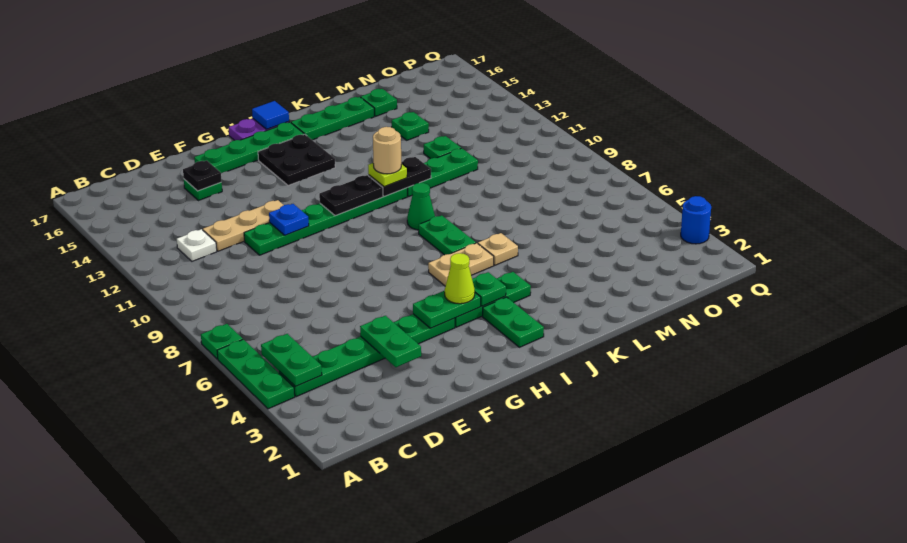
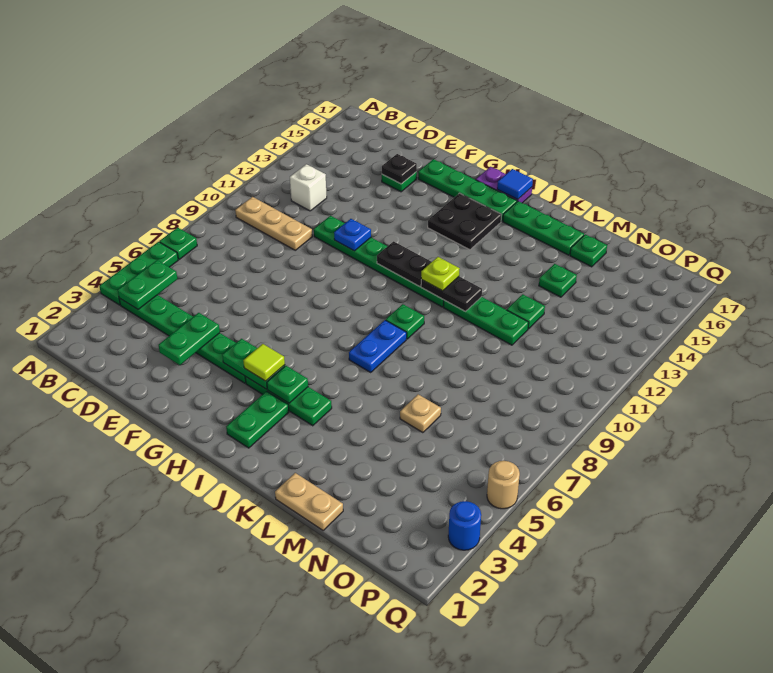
white plate C12 level 1 -> white brick C12 level 1
tan plate D12:F12 level 1 -> tan plate B10:D10 level 1
lime cone H4 level 3 -> lime tile H4 level 3
tan plate I6:J6 level 1 -> tan plate L1:M1 level 1
green plate J7:J8 level 1 -> blue plate J7:J8 level 1
green cone J9 level 1 -> green plate J9 level 1
tan round brick J11 level 4 -> tan round brick Q5 level 1
tan plate K6 level 1 -> tan plate M6 level 1

